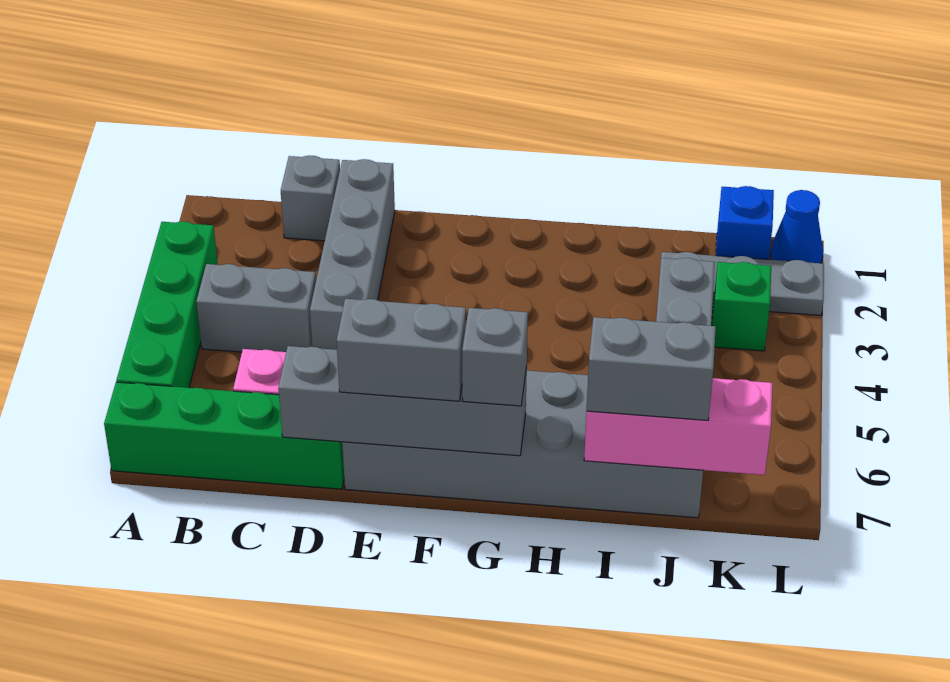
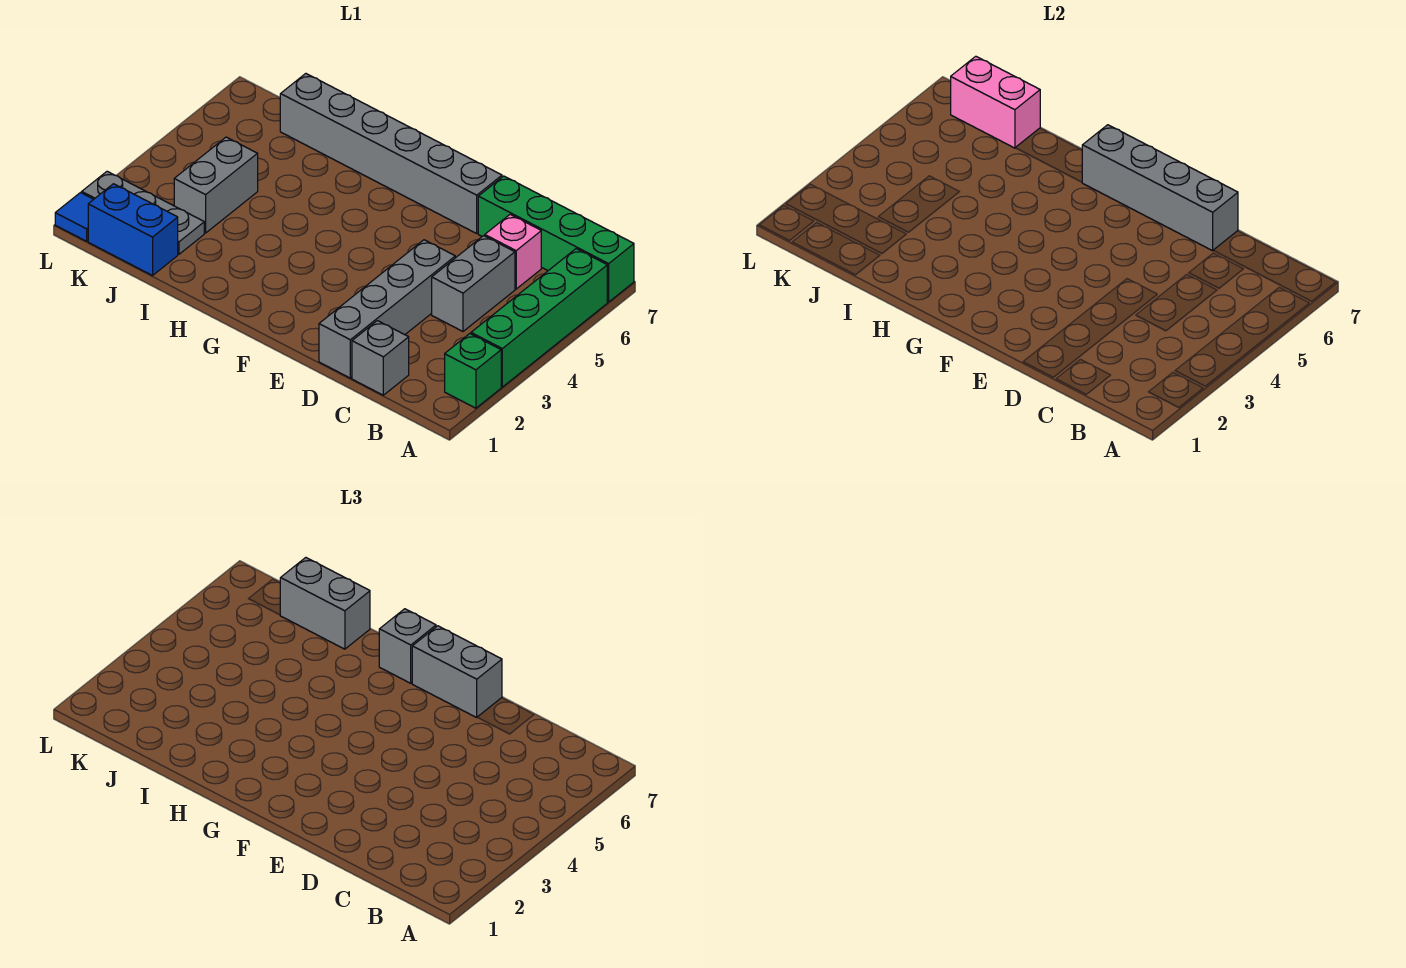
grey brick B4:C4 level 1 -> grey brick C4:C5 level 1
grey brick E6:J7 level 1 -> grey brick E7:J7 level 1
pink brick I7:K7 level 2 -> pink brick J7:K7 level 2
blue brick K1 level 1 -> blue brick J1:K1 level 1
green brick K3 level 1 -> green brick A2 level 1
blue cone L1 level 1 -> blue tile L1 level 1

